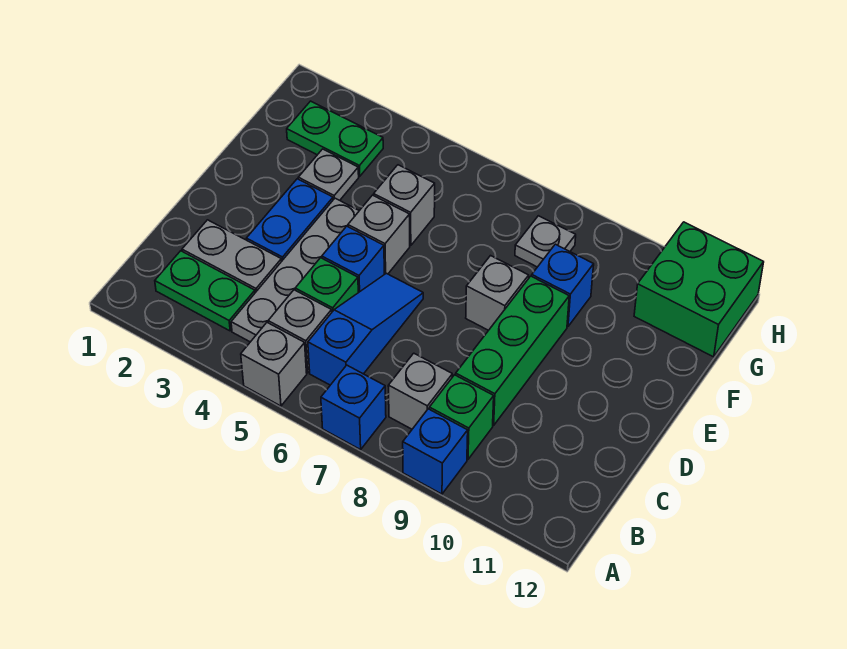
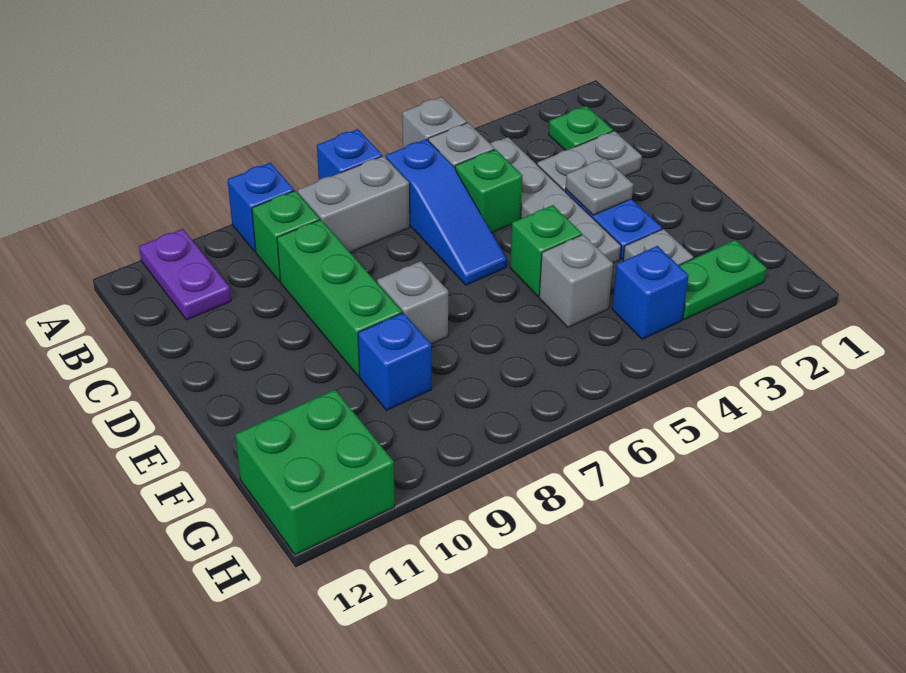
none -> purple plate A11:B11 level 1
green plate B2:B3 level 1 -> green plate B2 level 1
grey brick B8 level 1 -> grey brick B7:B8 level 1
blue brick D5 level 1 -> blue brick G4 level 1
grey brick E5 level 1 -> green brick E5 level 1
grey plate G8 level 1 -> grey plate D3 level 2

